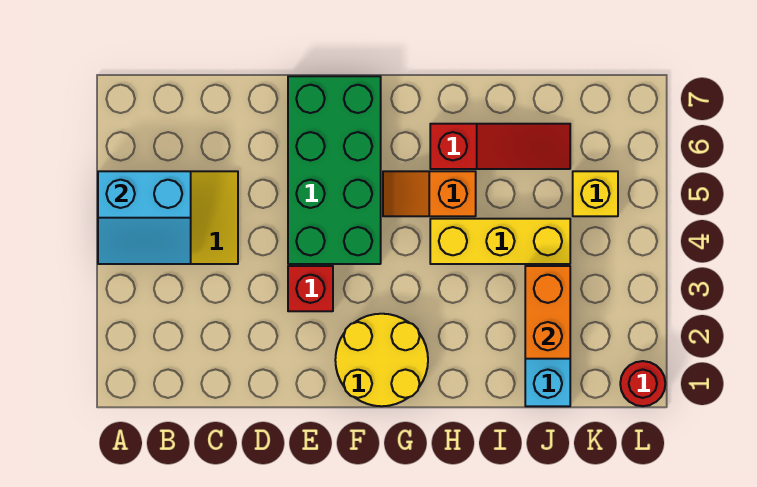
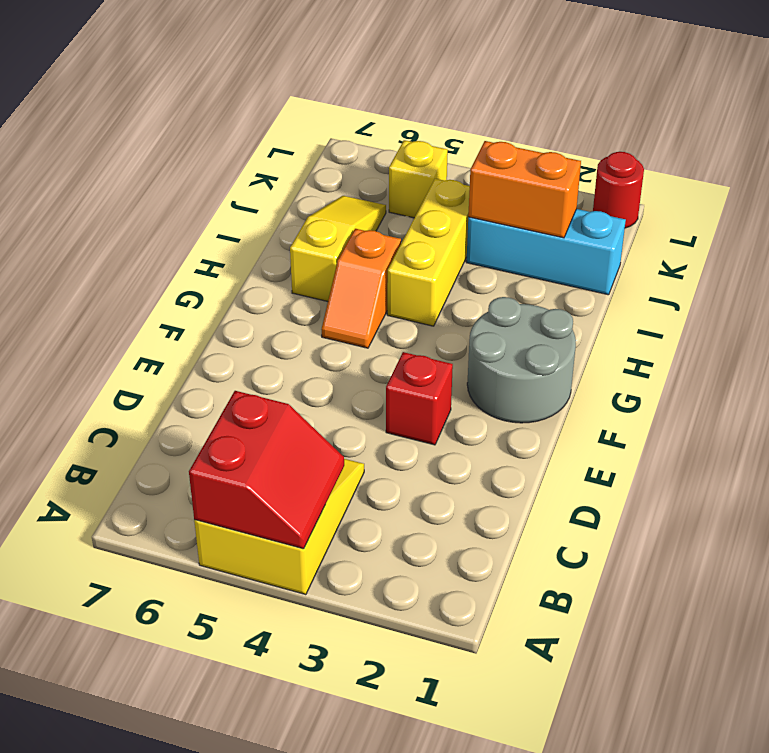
cyan slope A4:B5 level 2 top 5 -> red slope A4:B5 level 2 top 5
green brick E4:F7 level 1 -> none
yellow round brick F1:G2 level 1 -> grey round brick F1:G2 level 1
red slope H6:J6 level 1 top H -> yellow slope H6:J6 level 1 top H

